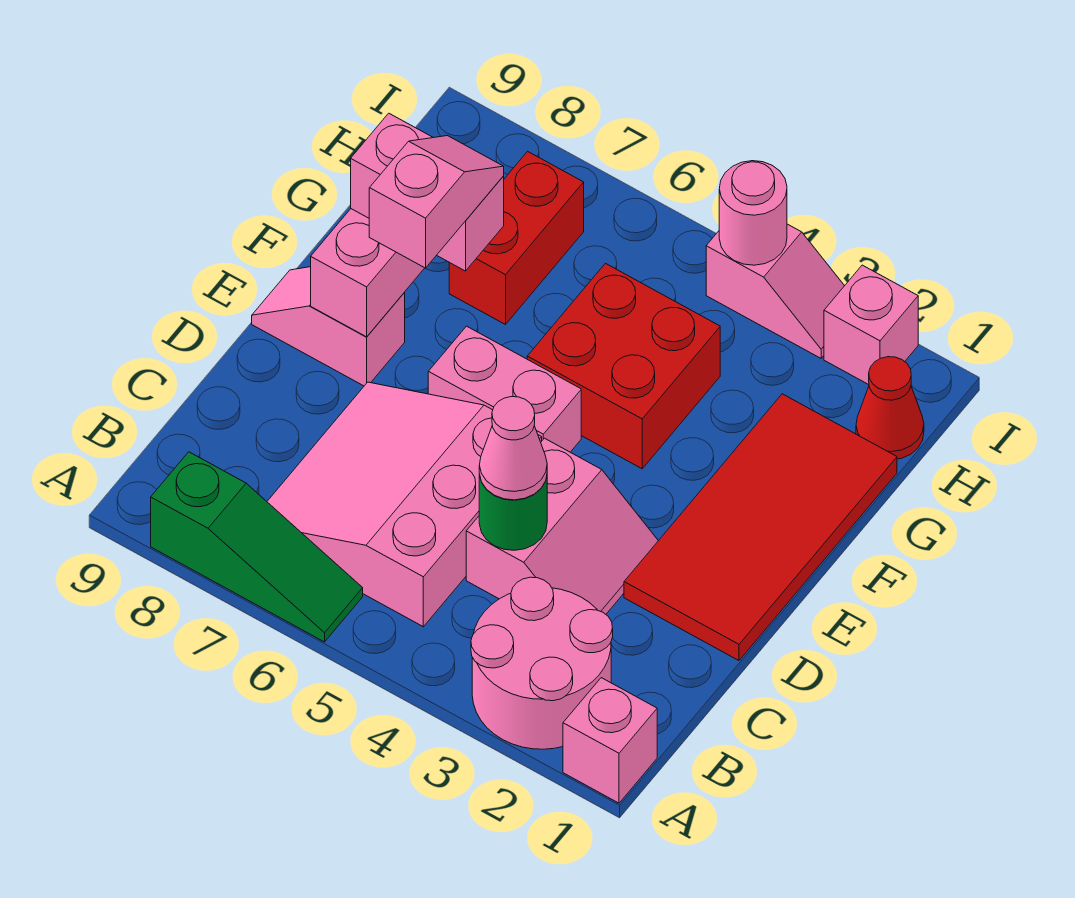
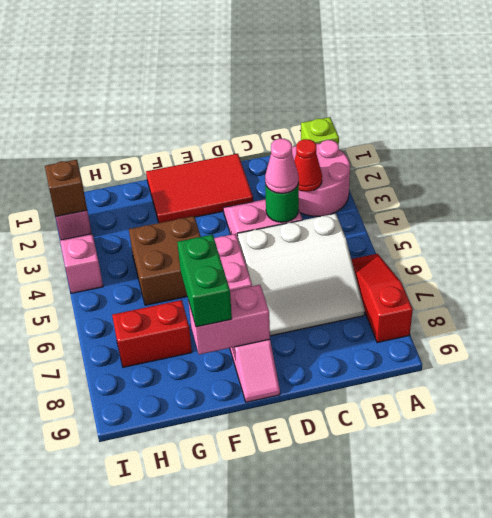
pink brick A1 level 1 -> lime brick A1 level 1
green slope A6:A8 level 1 top 8 -> red slope A6:A8 level 1 top 8
pink slope B5:D7 level 1 top 5 -> white slope B5:D7 level 1 top 5
red tile D1:G2 level 1 -> red tile D1:F2 level 1
pink slope E7:F7 level 4 top E -> none
red brick F4:G5 level 1 -> brown brick F4:G5 level 1
pink brick F7:F8 level 3 -> green brick F7:F8 level 3
red cone H1 level 1 -> red cone B3 level 2
none -> brown brick I2 level 2
pink round brick I4 level 2 -> none

